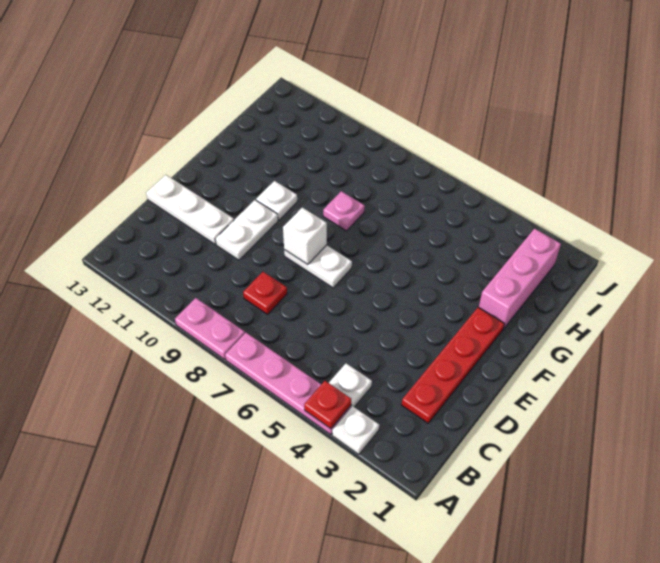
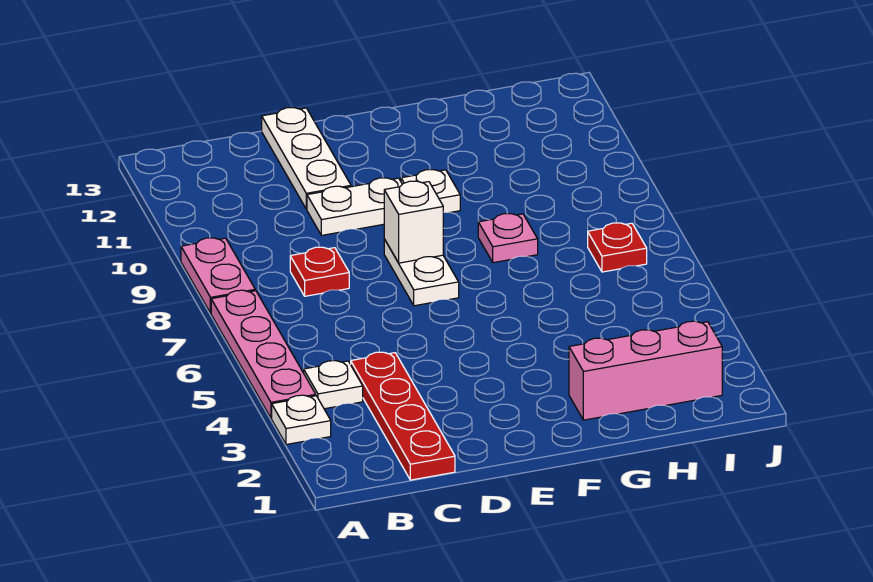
red plate A4 level 2 -> red plate I7 level 1
red plate C2:F2 level 1 -> red plate C1:C4 level 1

